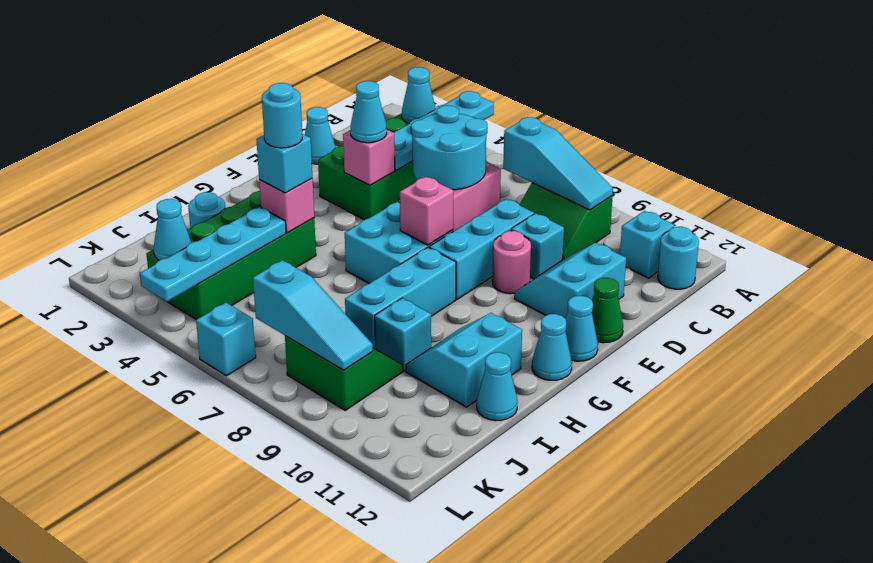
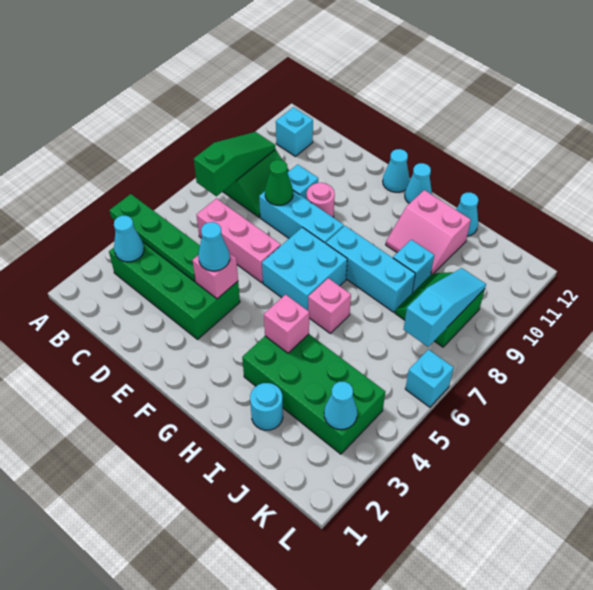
cyan plate A4:D4 level 2 -> green plate A4:D4 level 2
cyan slope B7:B9 level 2 top 7 -> green slope B7:B9 level 2 top 7
cyan round brick B12 level 1 -> none
cyan round brick C5:D6 level 2 -> none
cyan cone D1 level 1 -> none
cyan slope D10:E11 level 1 top 11 -> none
green cone E12 level 1 -> green cone D8 level 2
pink brick F7 level 2 -> pink brick H6 level 1
cyan brick H4 level 3 -> none
cyan round brick H4 level 4 -> none
cyan slope H10:I11 level 1 top 11 -> pink slope H10:I11 level 1 top 11
cyan plate I4:L4 level 2 -> none

